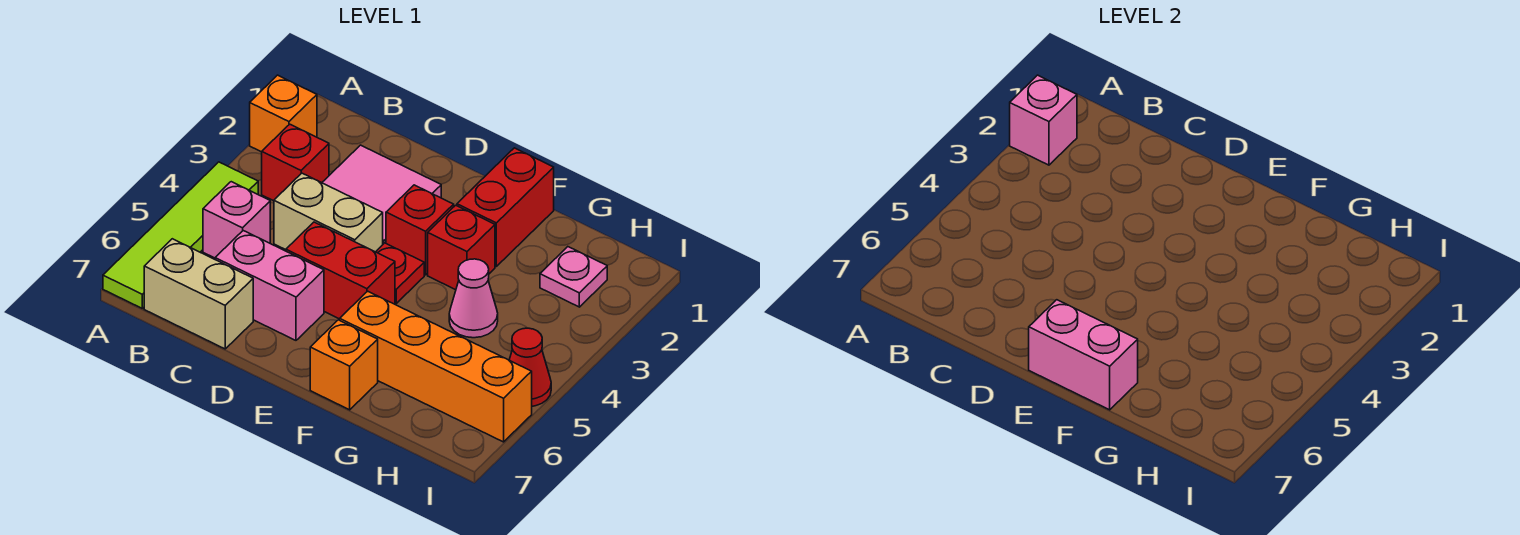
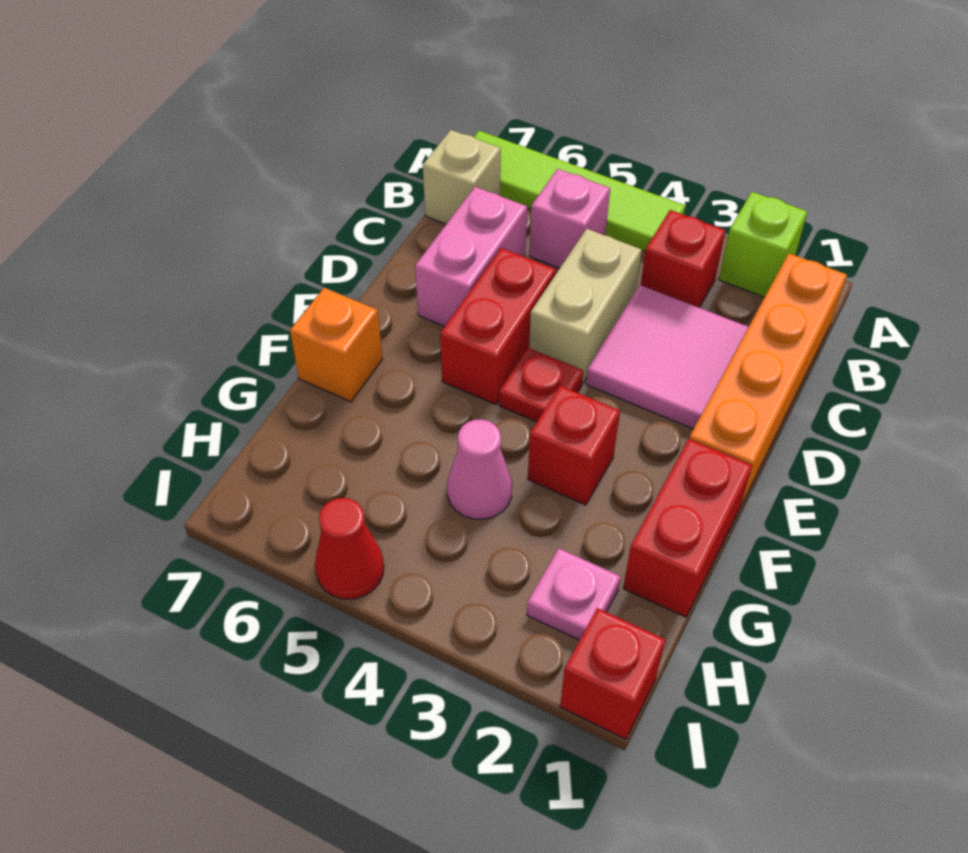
orange brick A2 level 1 -> lime brick A2 level 1
pink brick A2 level 2 -> none
tan brick B7:C7 level 1 -> tan brick B7 level 1
red brick E3 level 1 -> red brick I1 level 1
pink brick E7:F7 level 2 -> none
red brick F1:F2 level 1 -> red brick F1:G1 level 1
orange brick F6:I6 level 1 -> orange brick B1:E1 level 1

